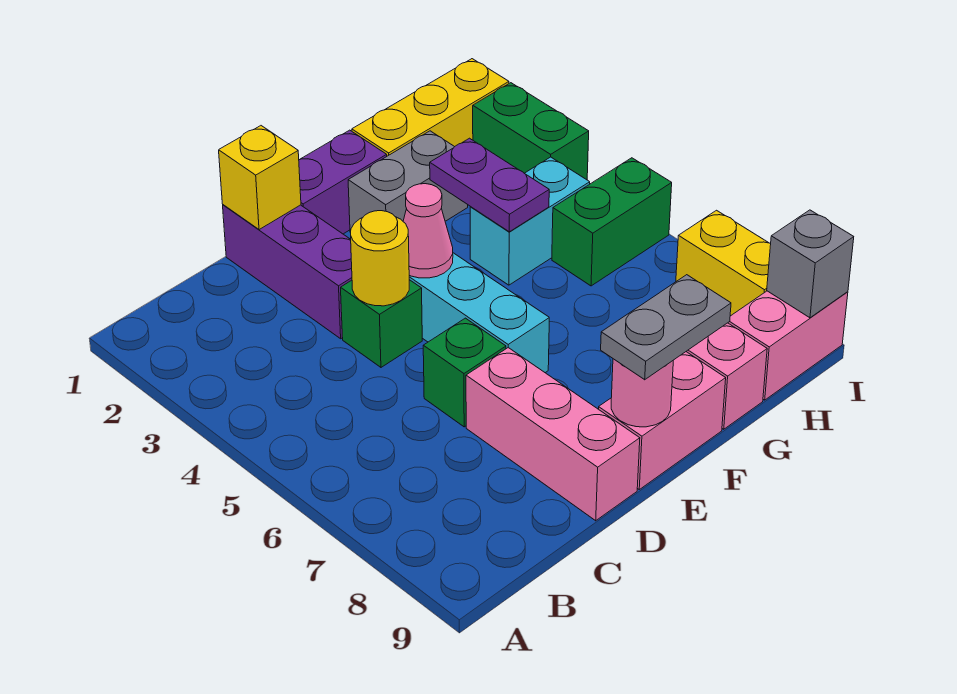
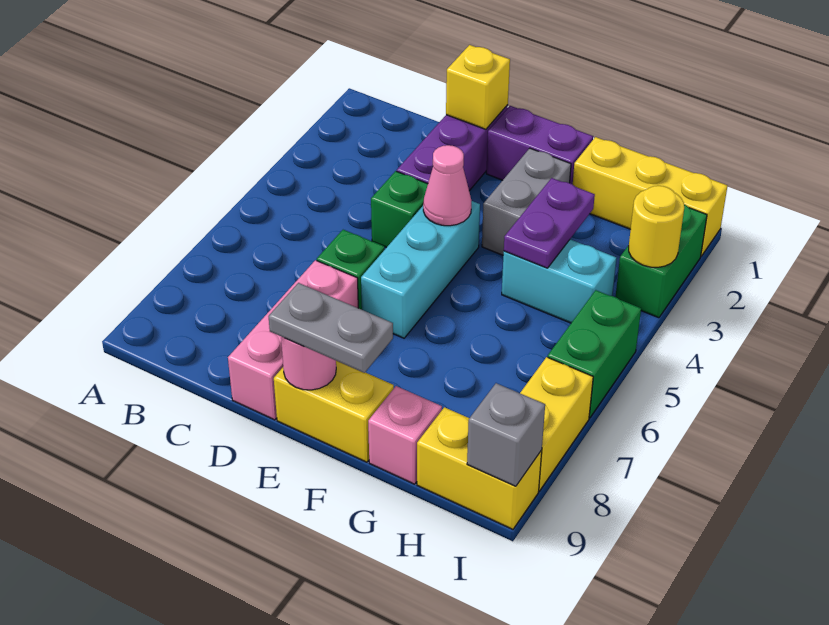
yellow round brick D4 level 2 -> yellow round brick I3 level 2
pink brick E9:F9 level 1 -> yellow brick E9:F9 level 1
grey brick F2:G2 level 1 -> grey brick F2:F3 level 1
green brick H5:I5 level 1 -> green brick I5:I6 level 1
pink brick H9:I9 level 1 -> yellow brick H9:I9 level 1

